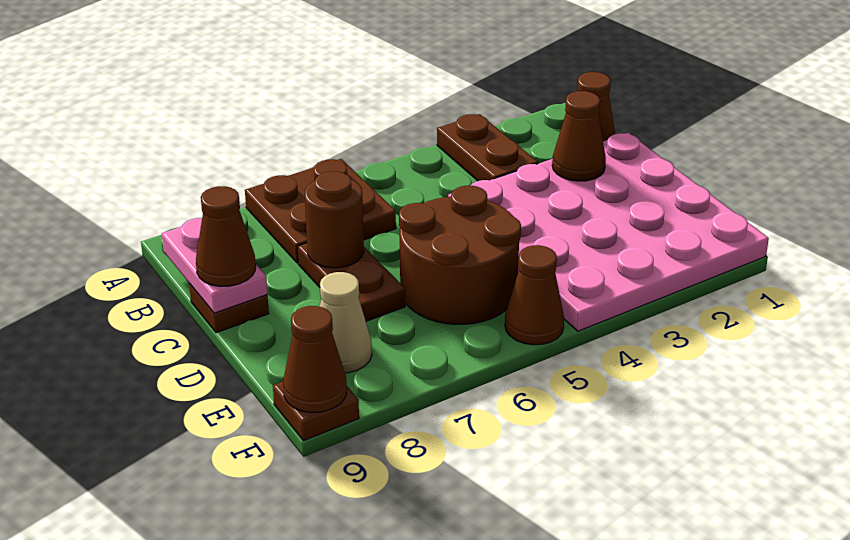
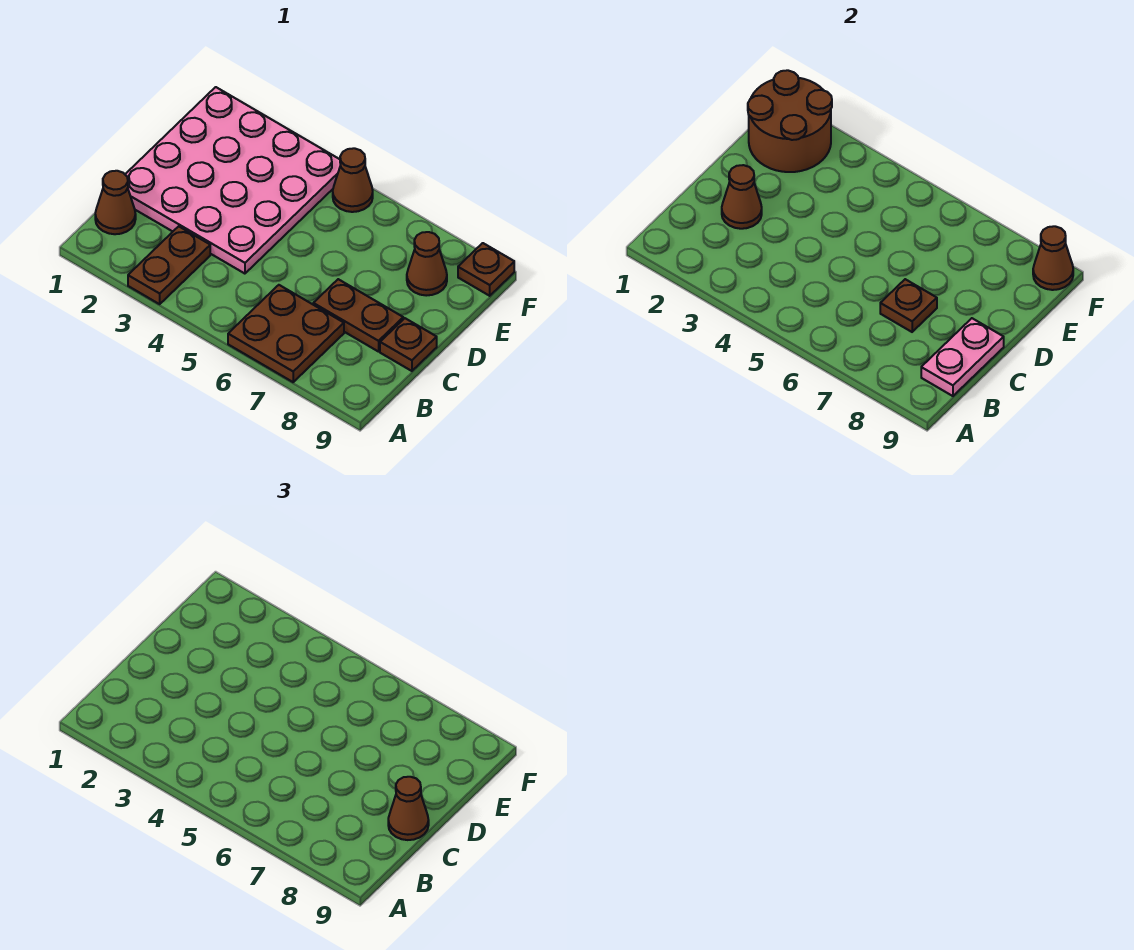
brown plate C7:D7 level 1 -> brown plate C7:C8 level 1
brown round brick C7 level 2 -> brown plate C7 level 2
brown round brick D5:E6 level 1 -> brown round brick E1:F2 level 2
tan cone E8 level 1 -> brown cone E8 level 1

